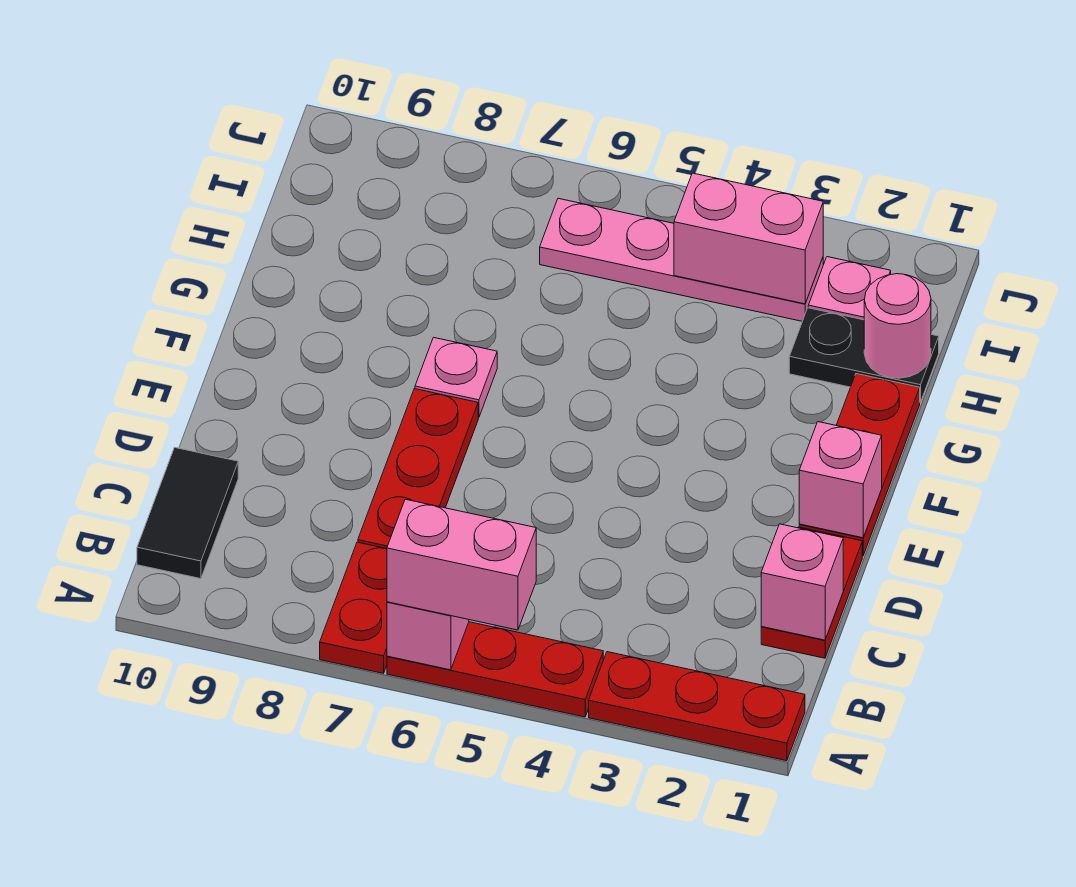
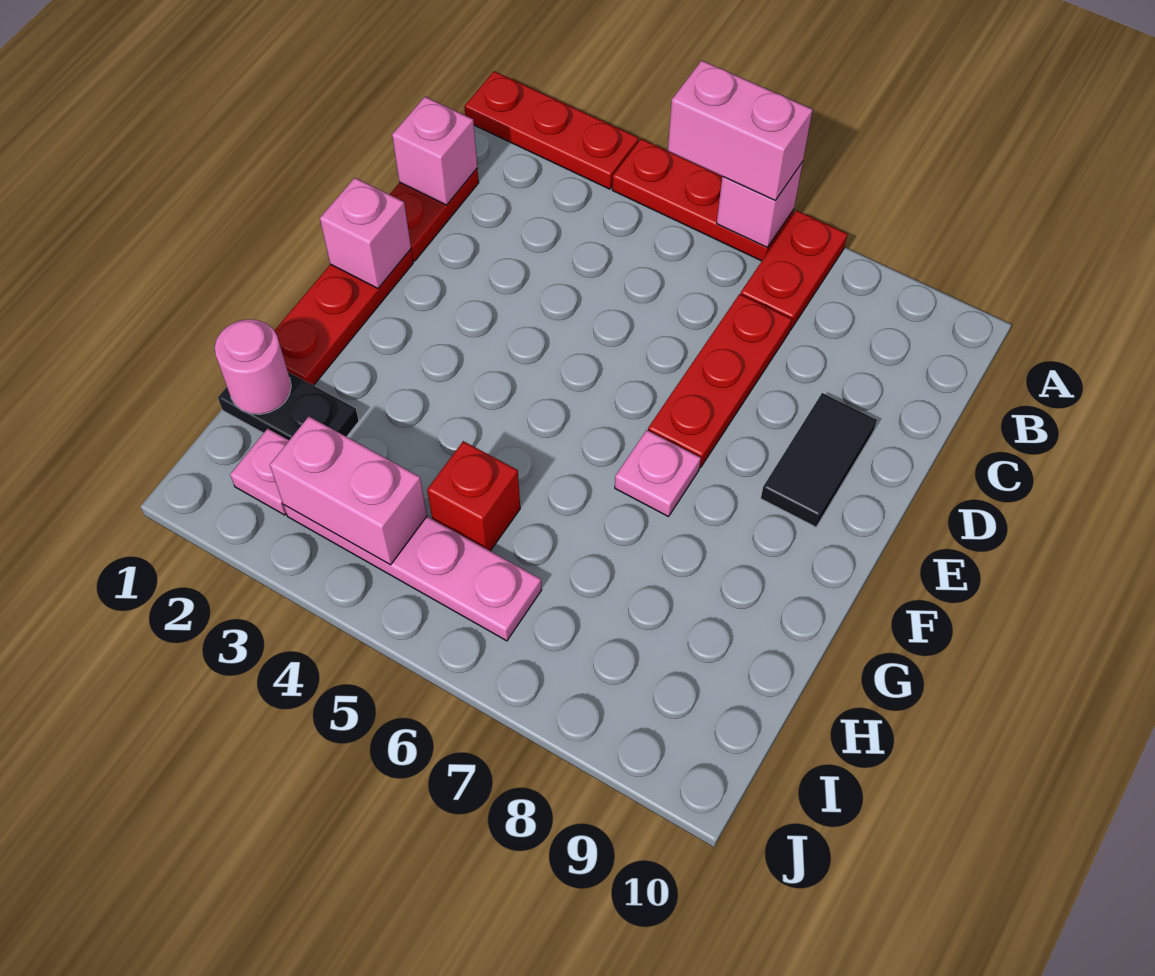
black tile B10:C10 level 1 -> black tile D9:E9 level 1
none -> red brick H5 level 1

